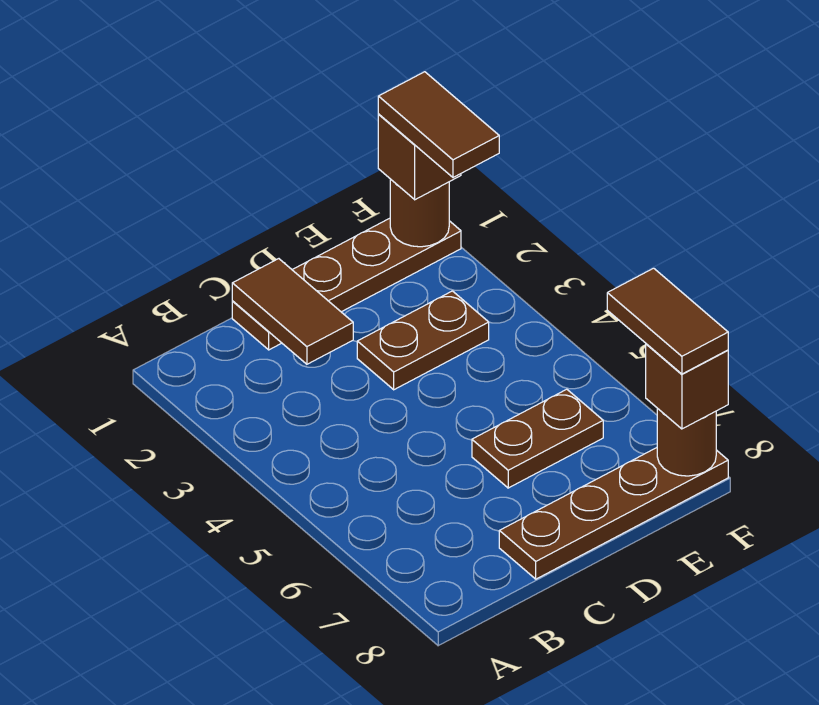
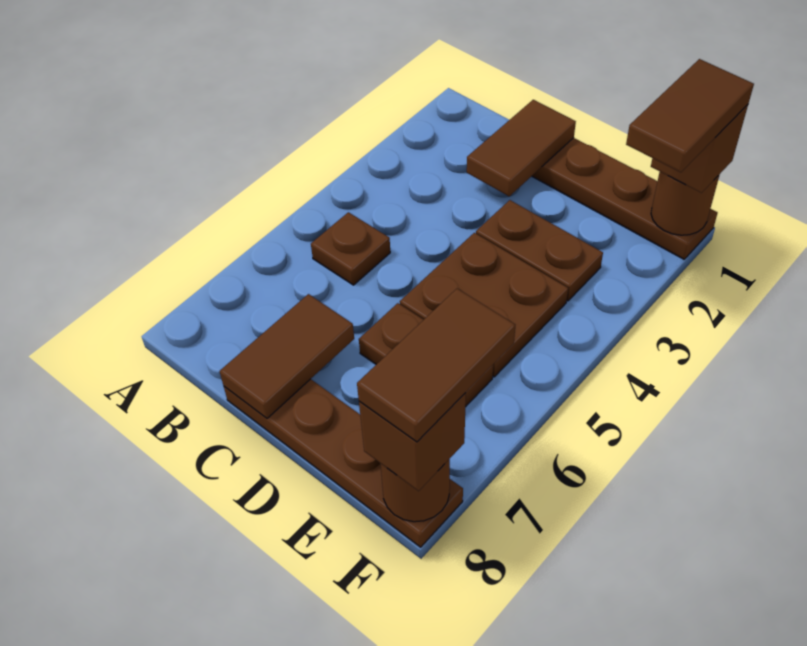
none -> brown plate B5 level 1
none -> brown tile C7:C8 level 2
none -> brown plate D4:E5 level 1

